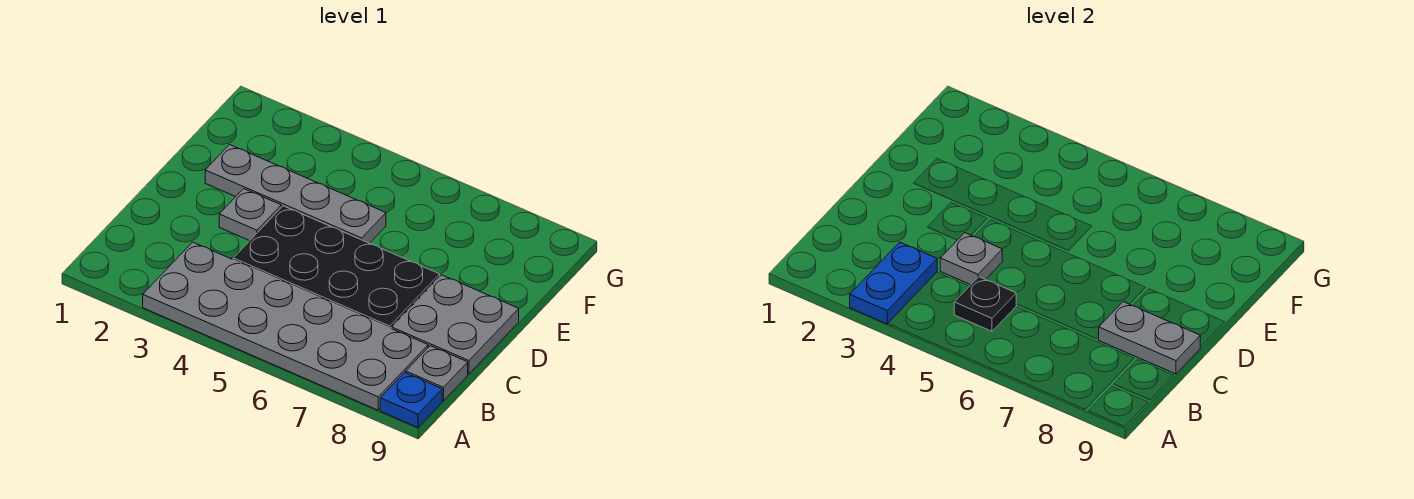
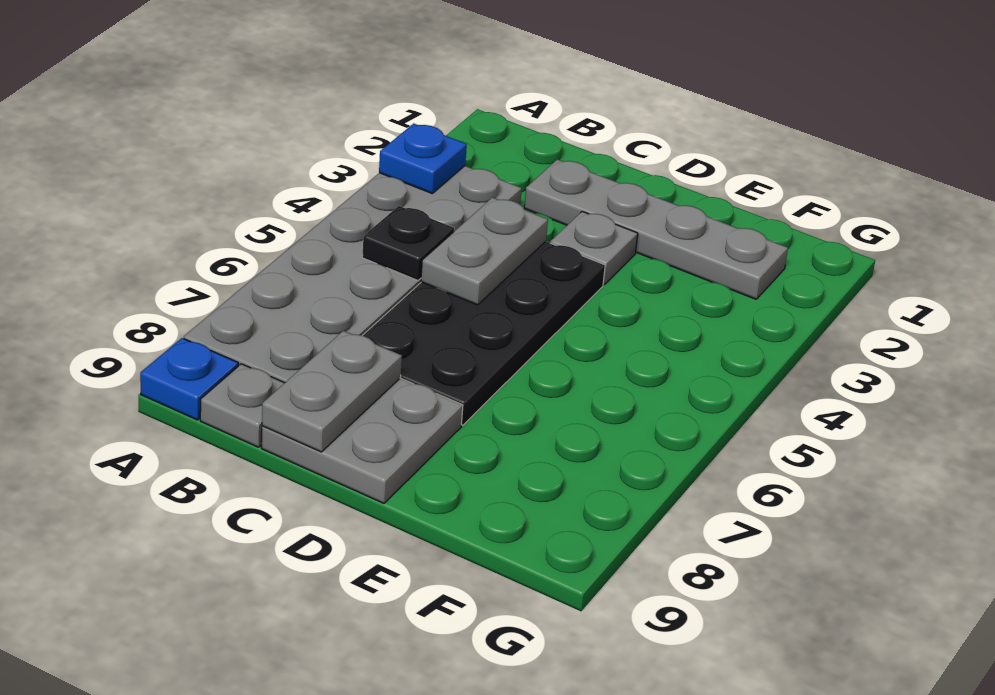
blue plate A3:B3 level 2 -> blue plate A3 level 2
grey plate C4 level 2 -> grey plate C4:C5 level 2
grey plate E2:E5 level 1 -> grey plate C2:F2 level 1

